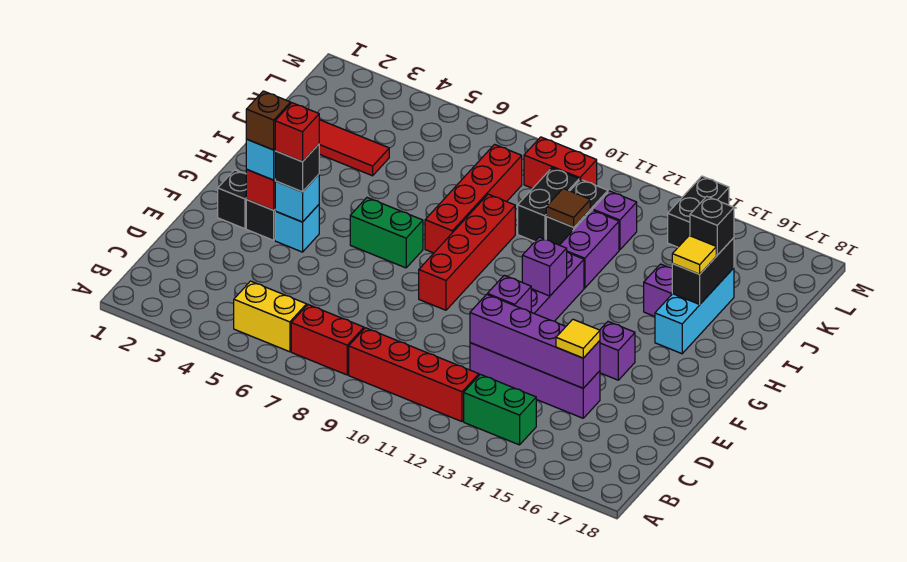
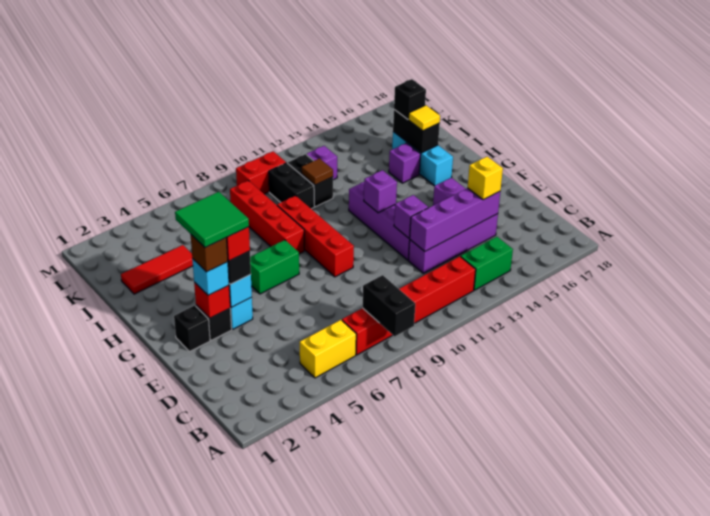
yellow tile D15 level 3 -> yellow brick D15 level 3
none -> green tile F3:G4 level 5
purple brick I12:J12 level 1 -> none
black brick L14:M14 level 1 -> black brick A8:B8 level 2

